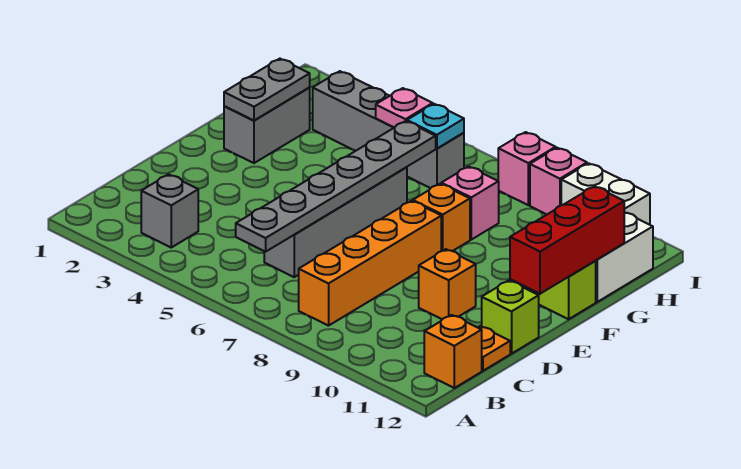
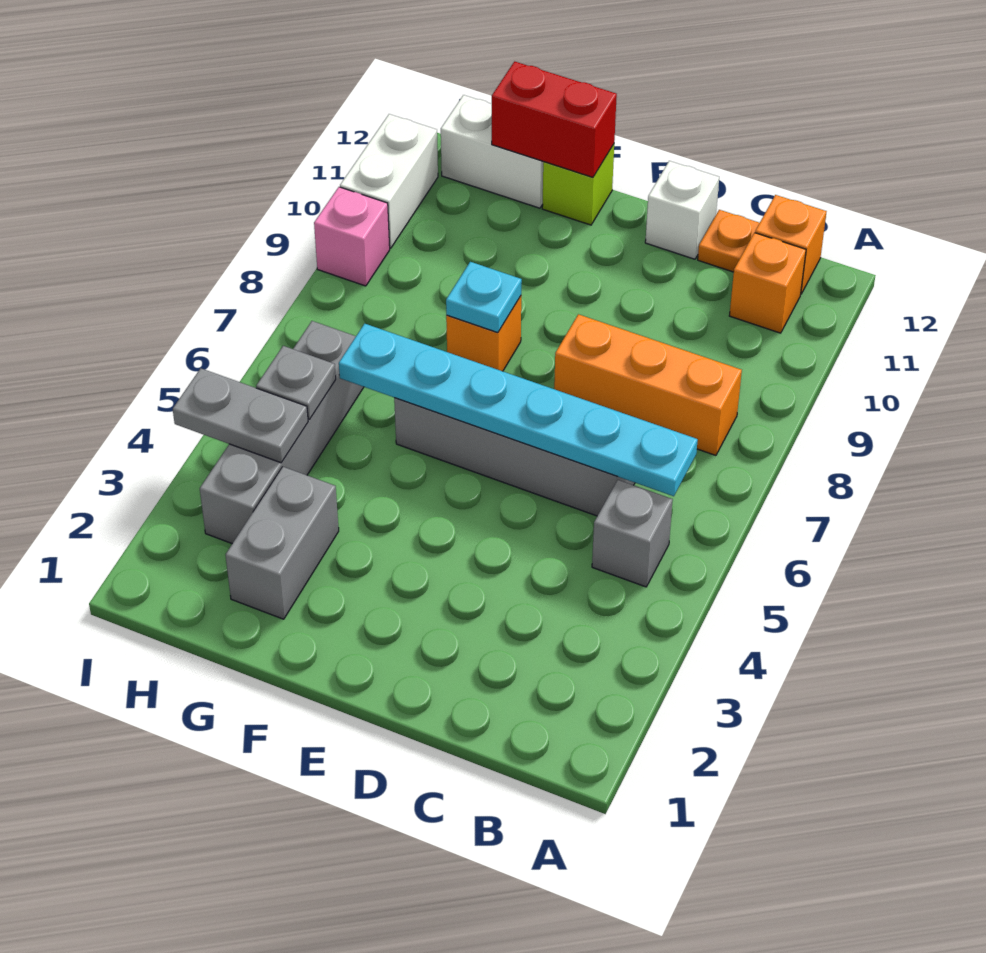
grey brick B3 level 1 -> grey brick B5 level 1
grey plate B6:G6 level 2 -> cyan plate B6:G6 level 2
orange brick B8:E8 level 1 -> orange brick B8:D8 level 1
orange brick D10 level 1 -> orange brick B11 level 1
lime brick D12 level 1 -> white brick D12 level 1
red brick E12:G12 level 2 -> red brick F12:G12 level 2
grey brick F2:G2 level 1 -> grey brick G2:G3 level 1
grey plate F2:G2 level 2 -> grey plate H4:I4 level 2
pink brick G8 level 1 -> none
pink plate H5 level 2 -> grey plate H5 level 2
cyan plate H6 level 2 -> cyan plate F8 level 2
pink brick I8 level 1 -> none

